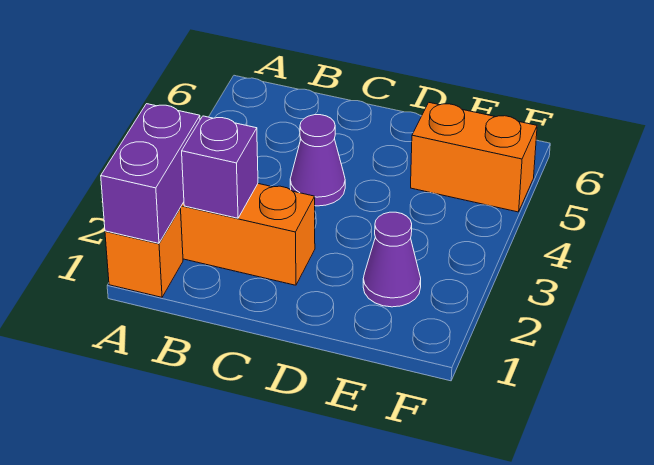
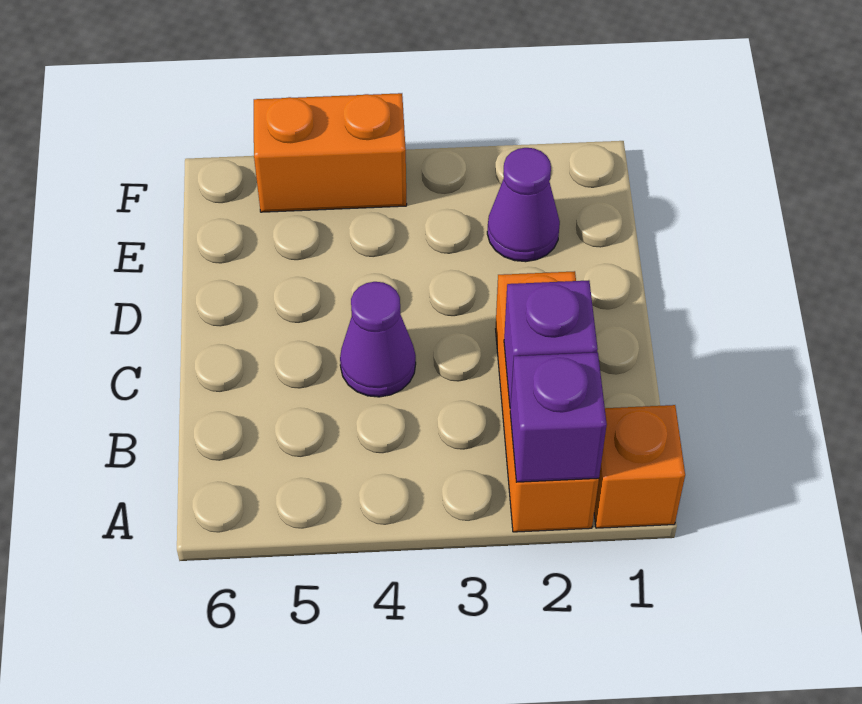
purple brick A1:A2 level 2 -> purple brick A2 level 2
orange brick E5:F5 level 1 -> orange brick F4:F5 level 1

